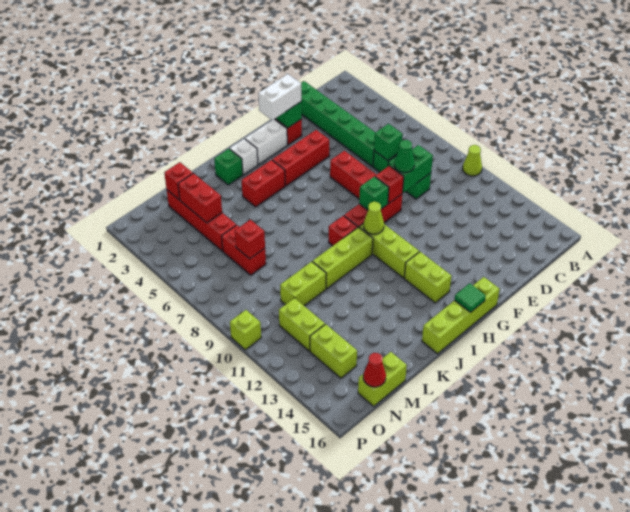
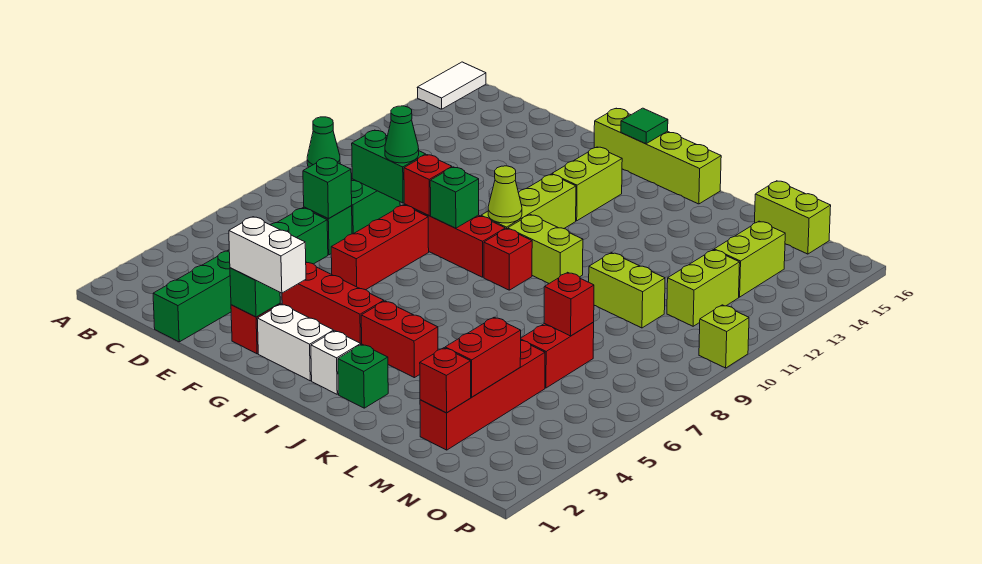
lime cone A10 level 1 -> green cone A10 level 1
none -> white tile A15:A16 level 1
lime brick I10:K10 level 1 -> lime brick I10:J10 level 1
red cone N16 level 2 -> none

